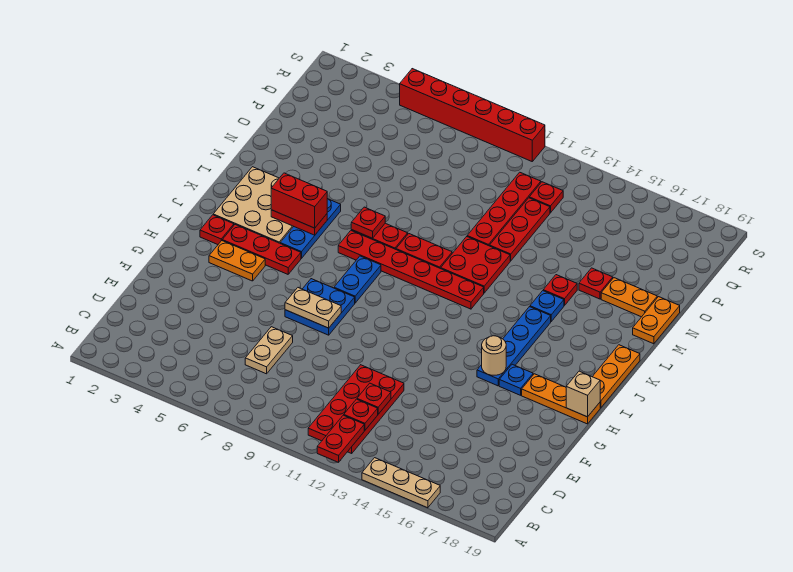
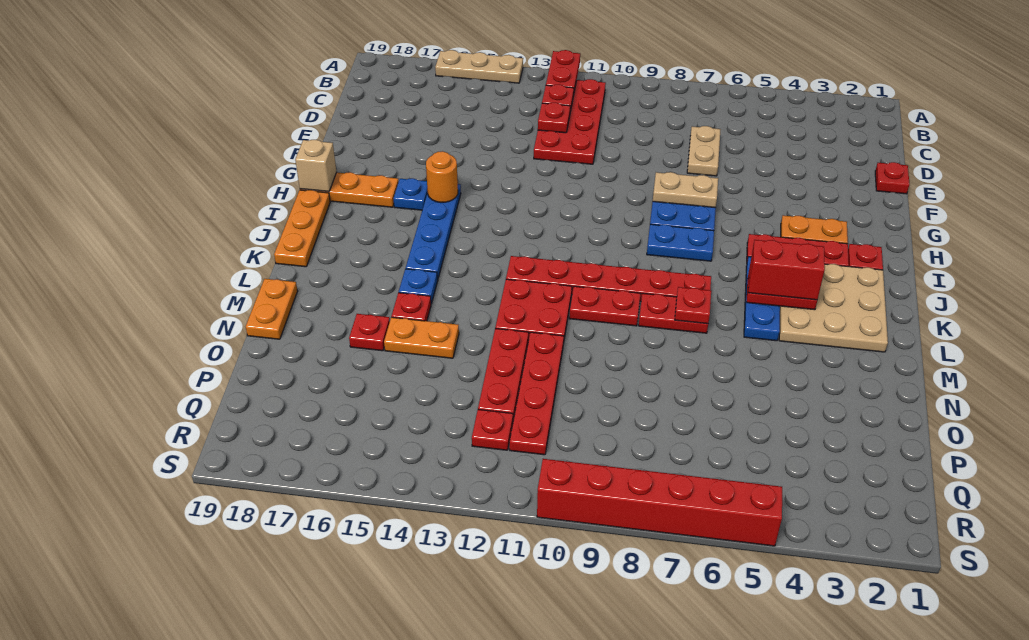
none -> red plate E1 level 1
tan round brick H15 level 2 -> orange round brick H15 level 2
blue plate I8:J8 level 1 -> blue plate I7:I8 level 1
orange plate N17:N18 level 1 -> orange plate N14:N15 level 1

